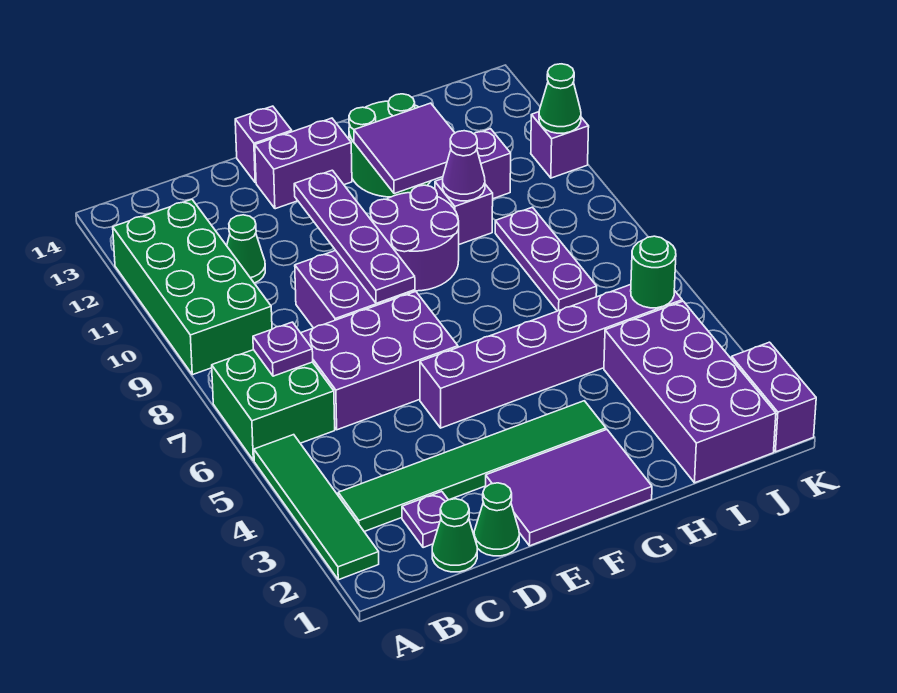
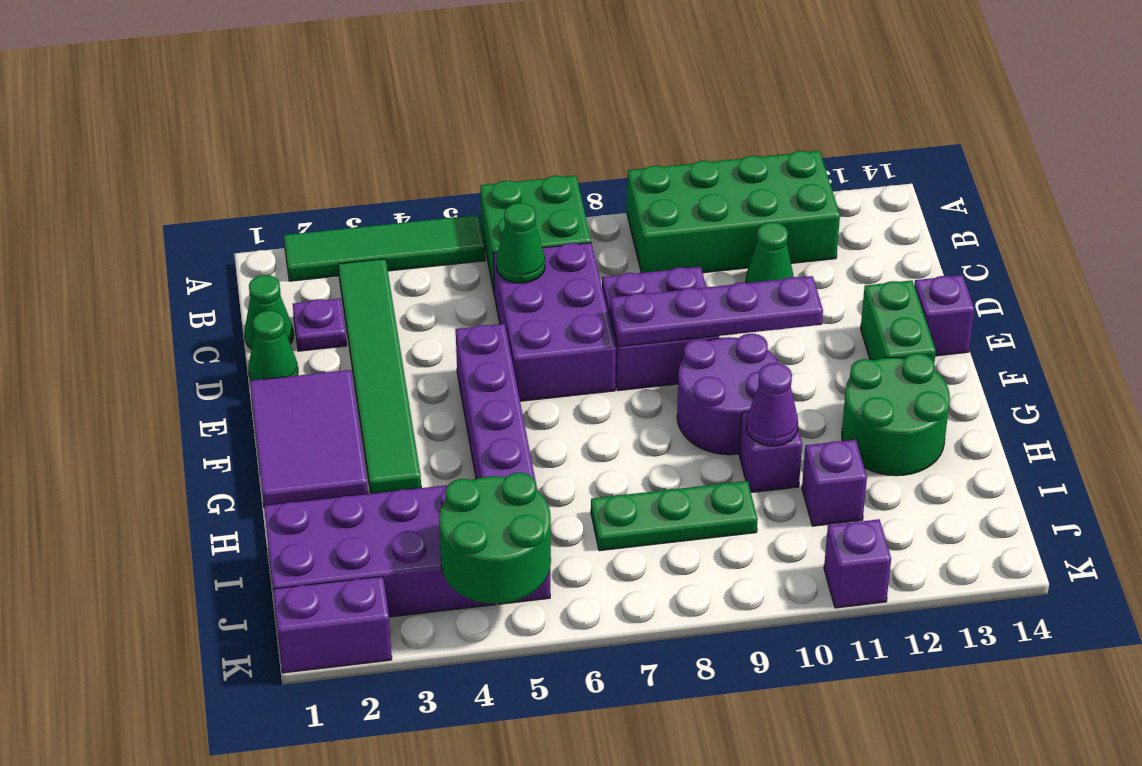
purple plate B7 level 2 -> none
purple brick E13:F13 level 1 -> green brick E13:F13 level 1
purple tile G11:H12 level 2 -> none
purple plate I7:I9 level 1 -> green plate I7:I9 level 1
green round brick J5 level 2 -> green round brick J4:K5 level 2
green cone K11 level 2 -> green cone C6 level 2

